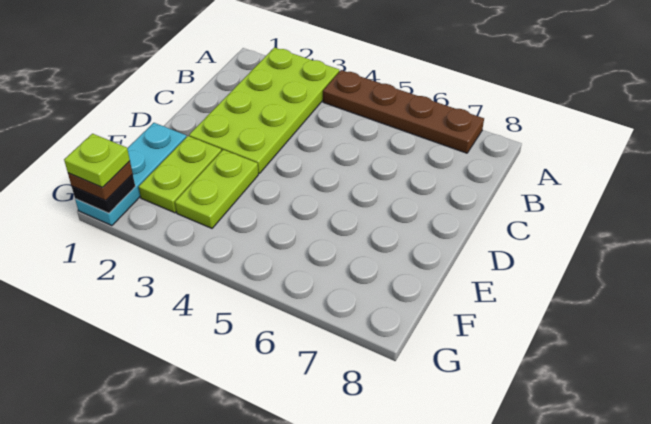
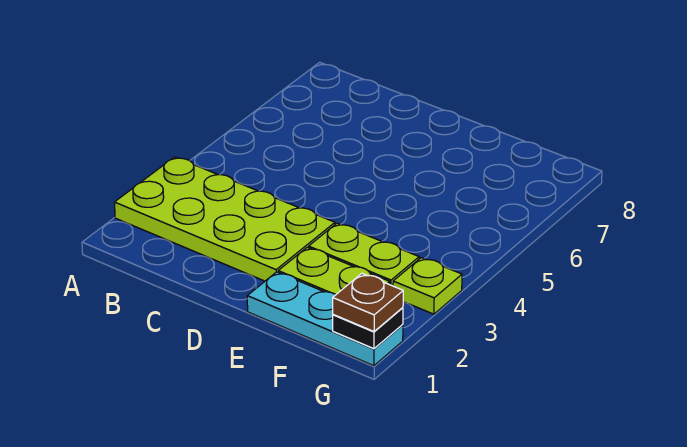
brown plate A4:A7 level 1 -> none
lime plate G1 level 4 -> lime plate G3 level 1

